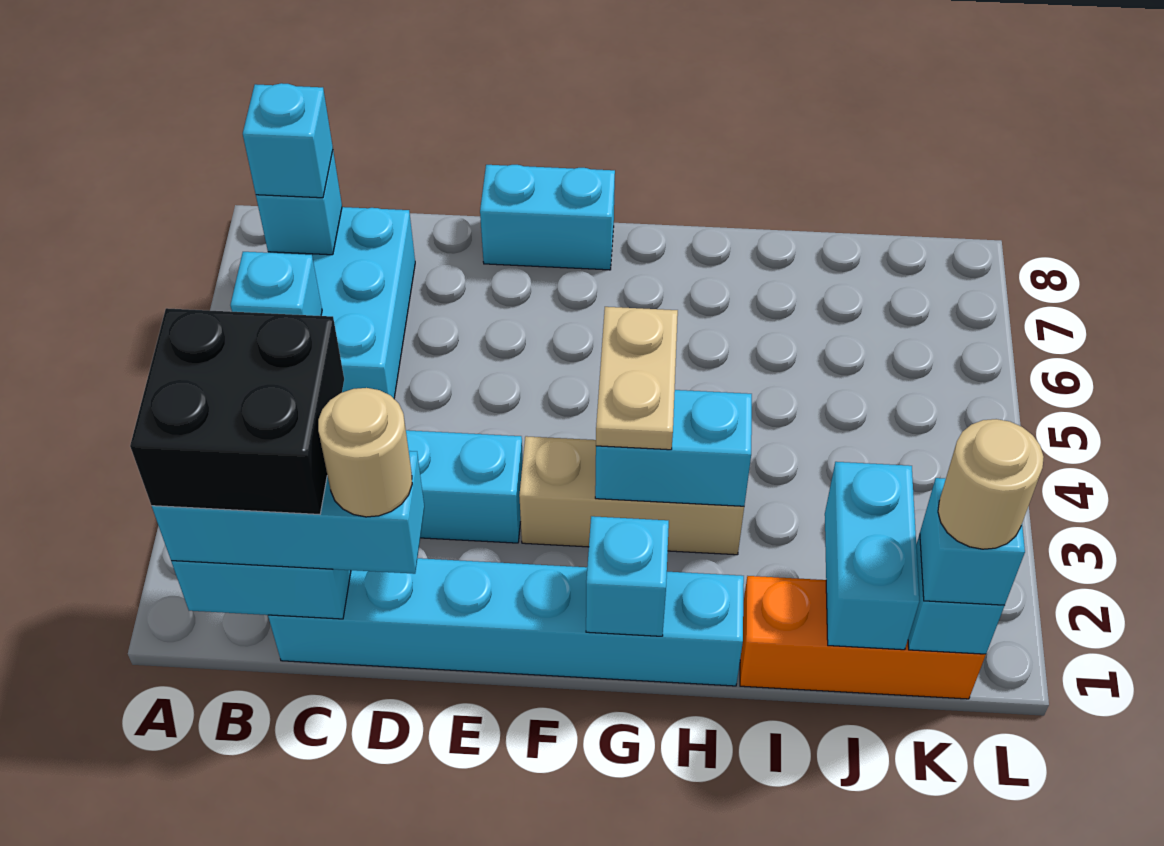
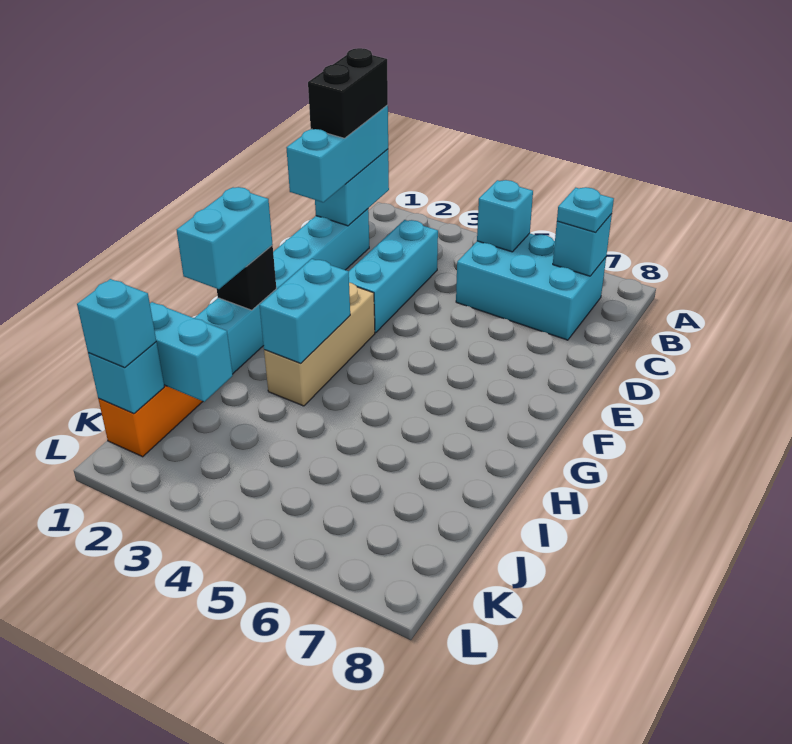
black brick B1:C2 level 4 -> black brick B1:C1 level 4
cyan brick B7 level 3 -> cyan plate B7 level 3
tan round brick D1 level 4 -> none
cyan brick E8:F8 level 1 -> cyan brick G1:H1 level 3
cyan brick G1 level 2 -> black brick G1 level 2
tan plate G3:G4 level 3 -> none
tan round brick K1 level 4 -> none

